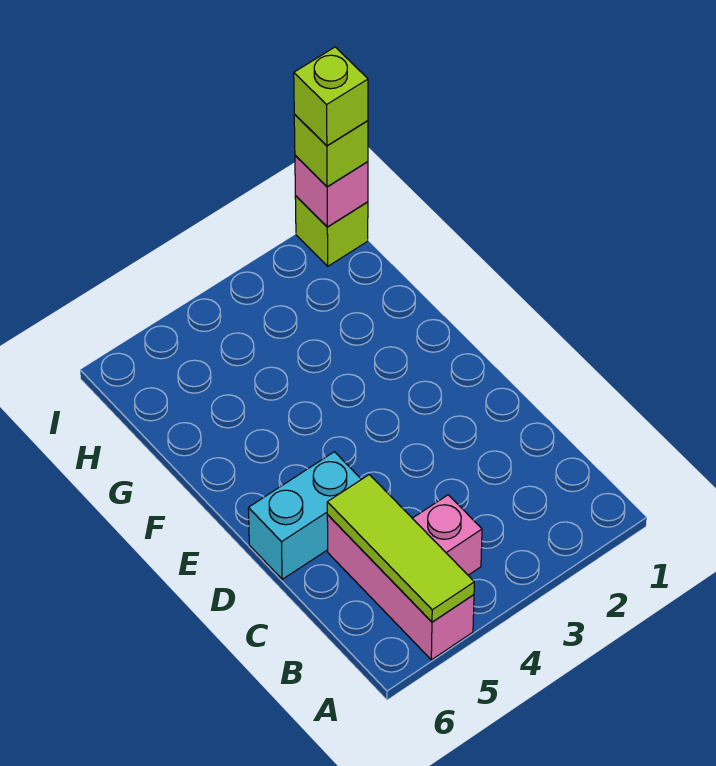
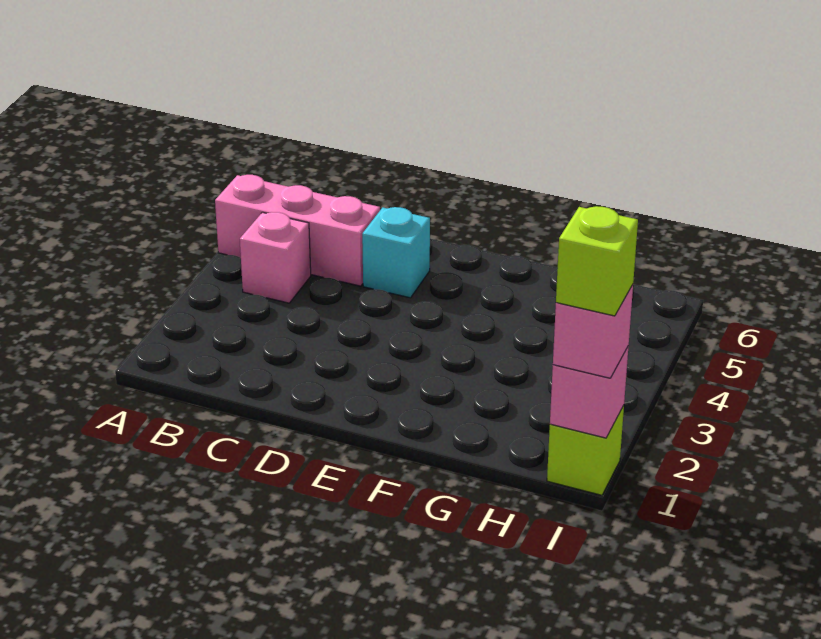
lime tile A5:C5 level 2 -> none
cyan brick D5:D6 level 1 -> cyan brick D5 level 1
lime brick I1 level 3 -> pink brick I1 level 3

